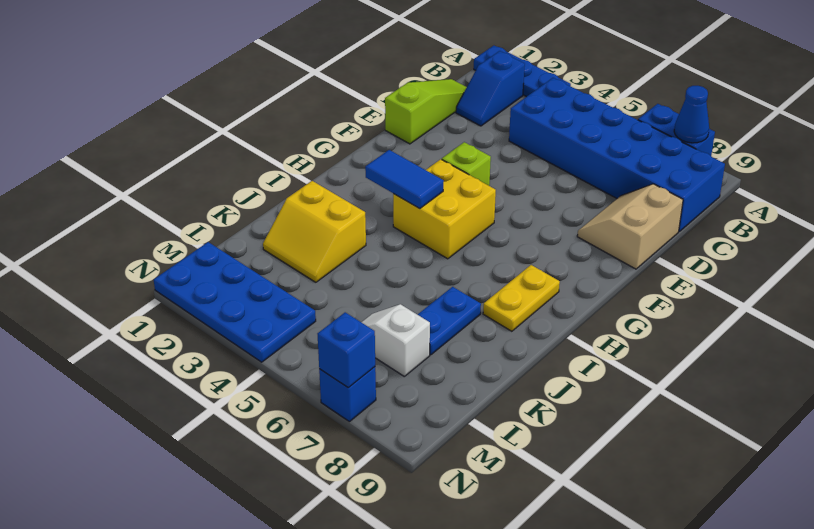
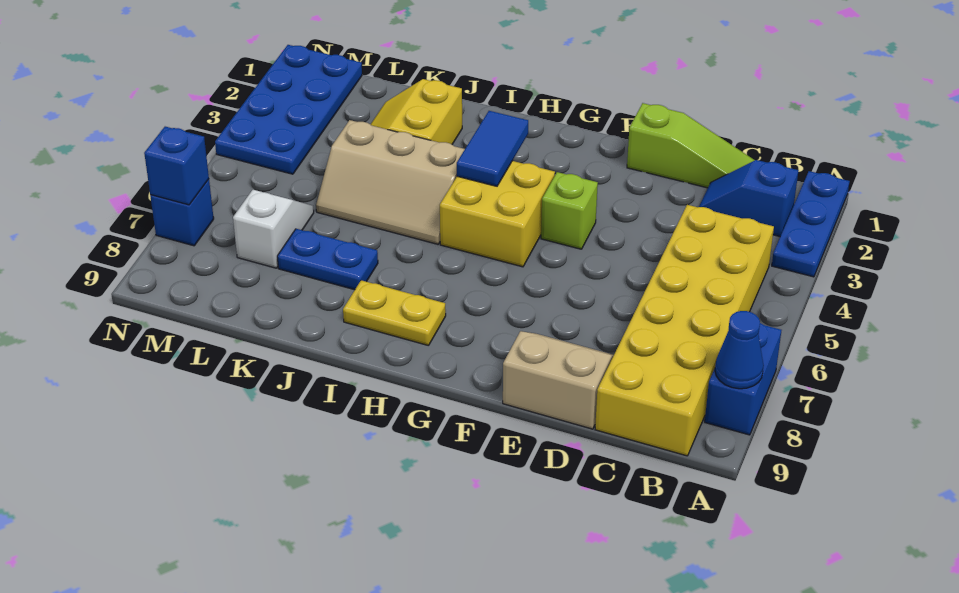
blue brick B4:C9 level 1 -> yellow brick B4:C9 level 1
none -> tan slope I4:K5 level 1 top 4

